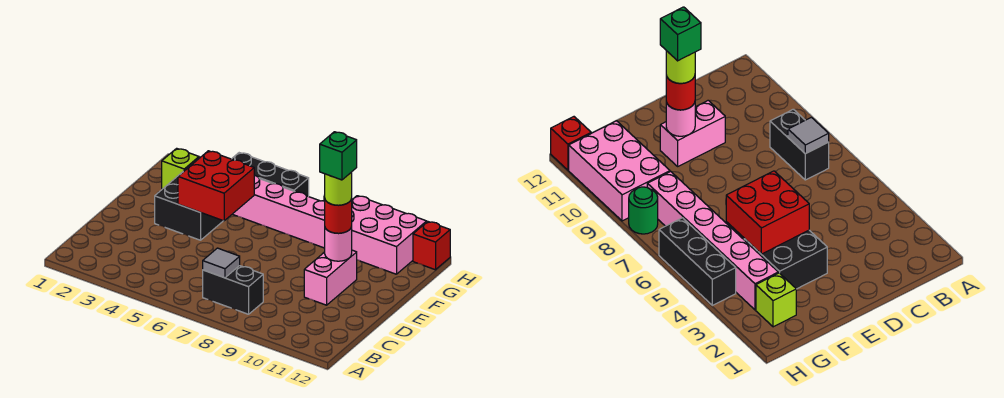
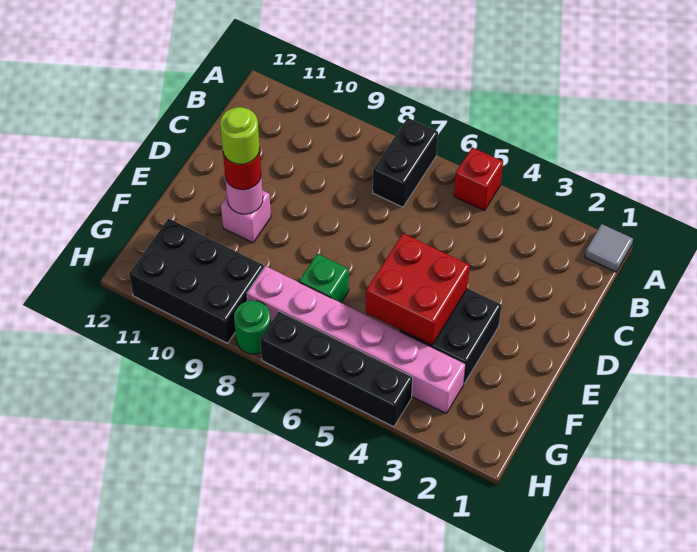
black brick B7:B8 level 1 -> black brick A7:B7 level 1
grey tile B7 level 2 -> grey tile A1 level 1
pink brick D10:E10 level 1 -> pink brick E10 level 1
green brick E10 level 5 -> green brick F7 level 1
lime brick G2 level 1 -> none
pink brick G9:H11 level 1 -> black brick G9:H11 level 1
black brick H4:H6 level 1 -> black brick H4:H7 level 1
red brick H12 level 1 -> red brick A5 level 1

